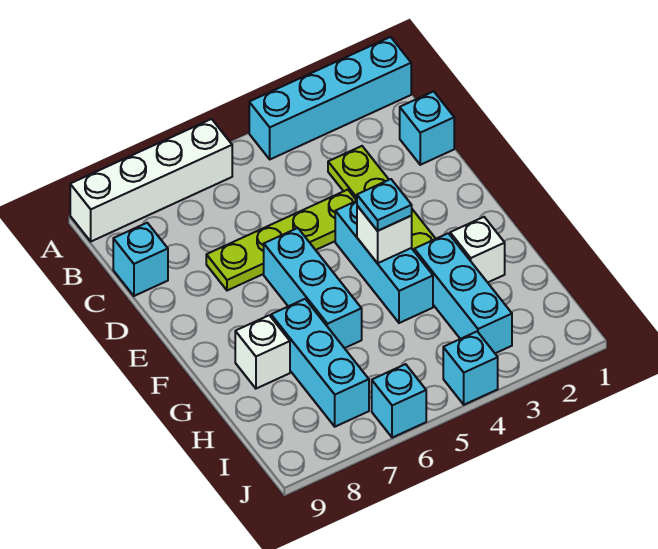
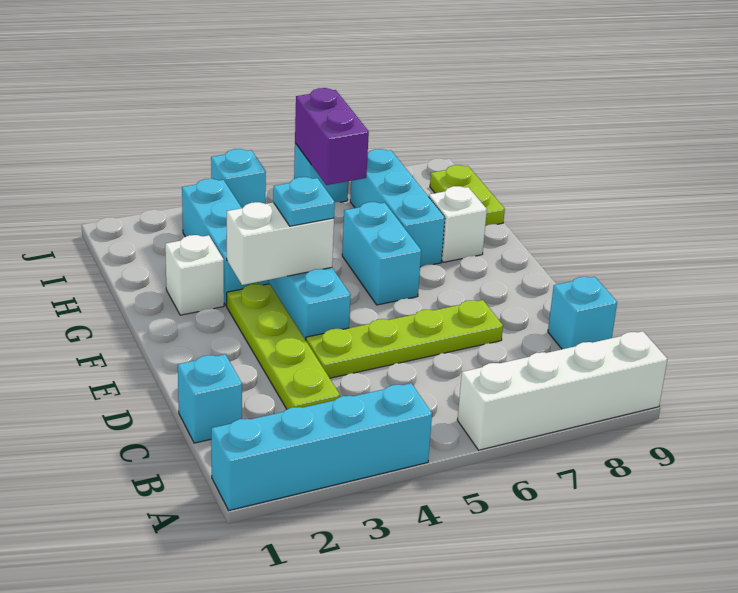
cyan brick E6:G6 level 1 -> cyan brick F6:G6 level 1
white brick F4 level 2 -> white brick F3:F4 level 2
none -> lime plate H9:I9 level 1
none -> purple brick I6:J6 level 2

